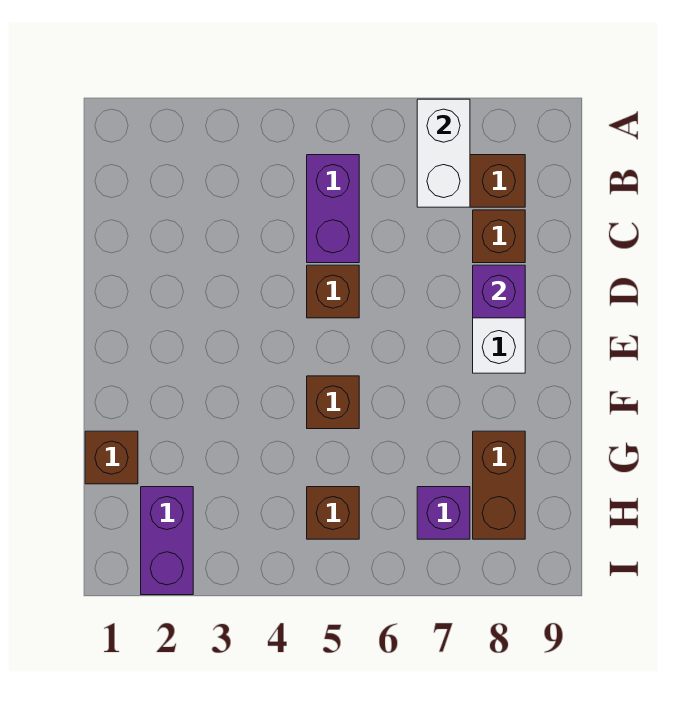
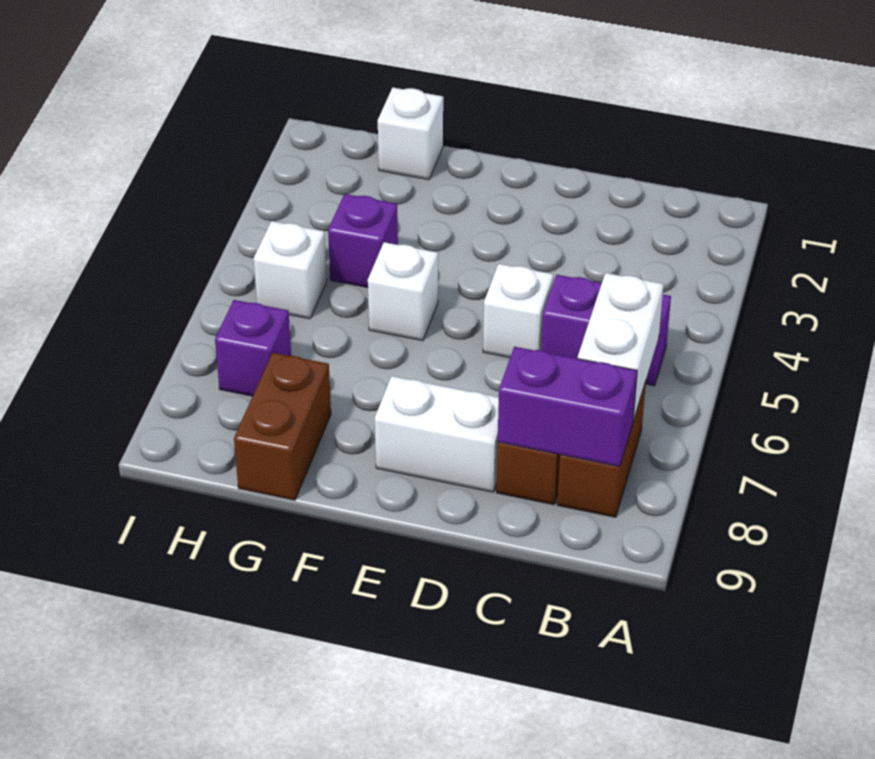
white brick A7:B7 level 2 -> white brick B6:B7 level 2
brown brick D5 level 1 -> white brick D5 level 1
purple brick D8 level 2 -> purple brick G4 level 1
brown brick F5 level 1 -> white brick F5 level 1
brown brick G1 level 1 -> white brick G1 level 1
brown brick G8:H8 level 1 -> brown brick G8:G9 level 1
purple brick H2:I2 level 1 -> purple brick B8:C8 level 2
brown brick H5 level 1 -> white brick H5 level 1

